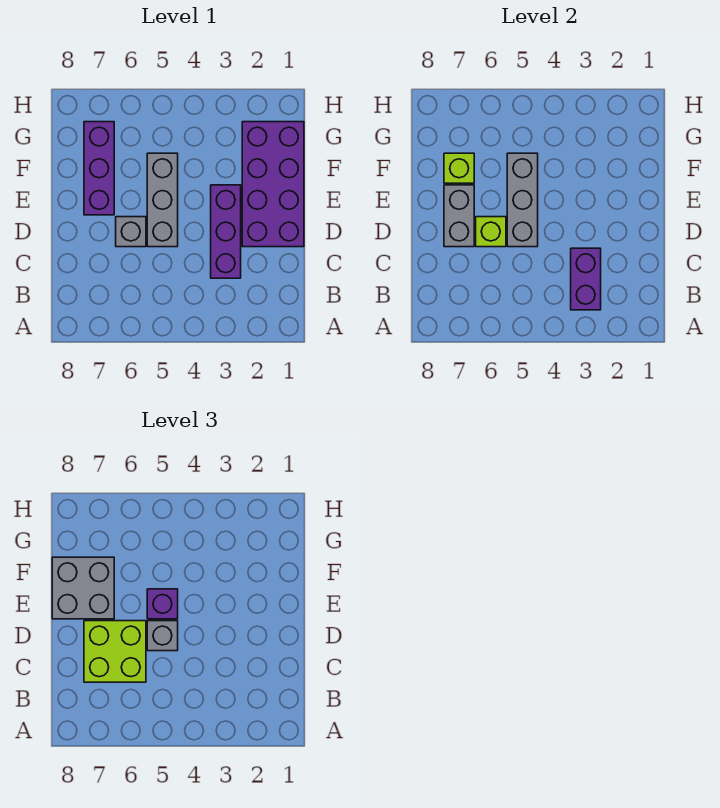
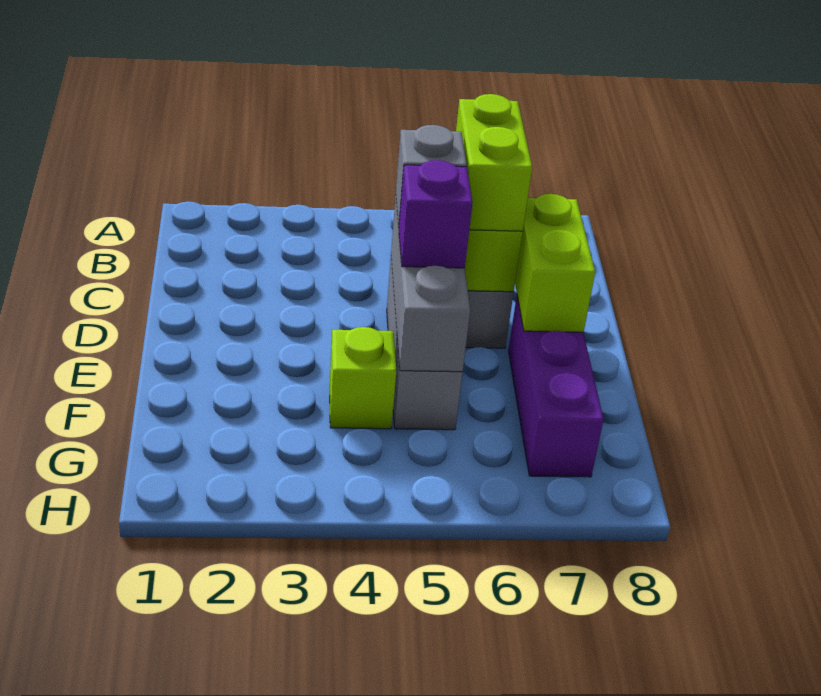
purple brick B3:C3 level 2 -> none
purple brick C3:E3 level 1 -> none
lime brick C6:D7 level 3 -> lime brick C6:D6 level 3
purple brick D1:G2 level 1 -> none
grey brick D7:E7 level 2 -> lime brick D7:E7 level 2
grey brick E7:F8 level 3 -> none
lime brick F7 level 2 -> lime brick F4 level 1

